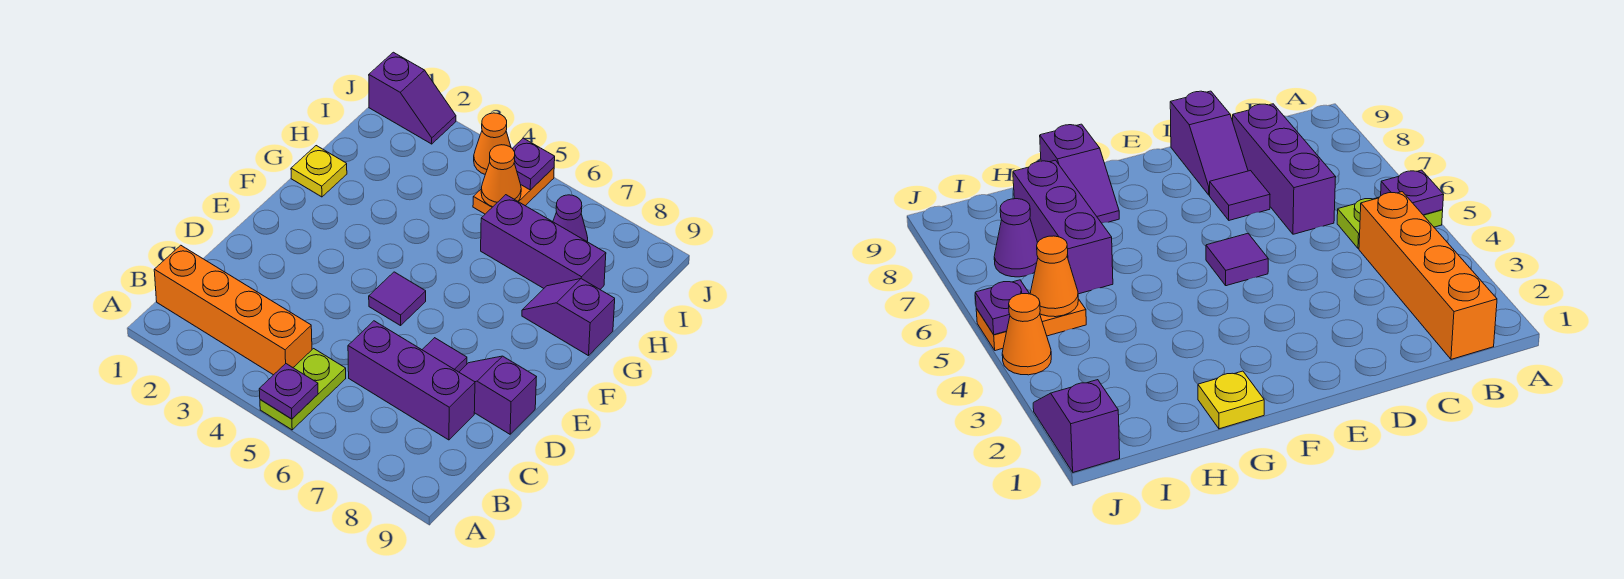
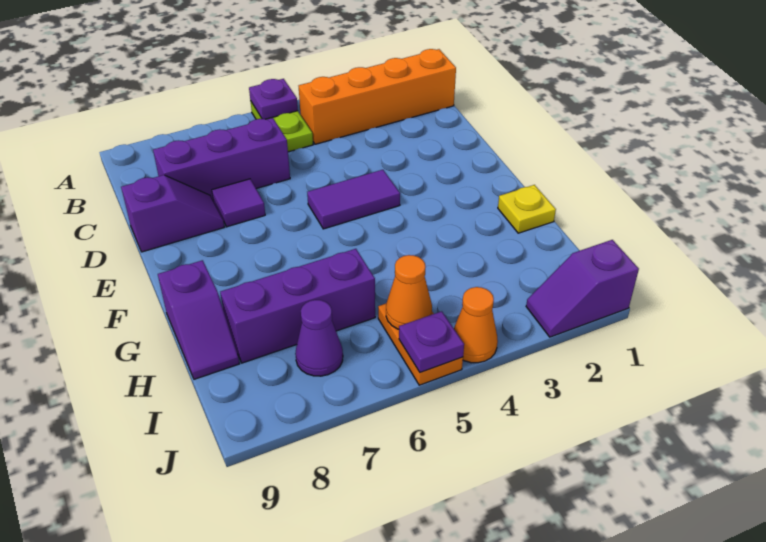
purple tile E5 level 1 -> purple tile E4:E5 level 1
purple slope G8:G9 level 1 top 9 -> purple slope G9:H9 level 1 top G

